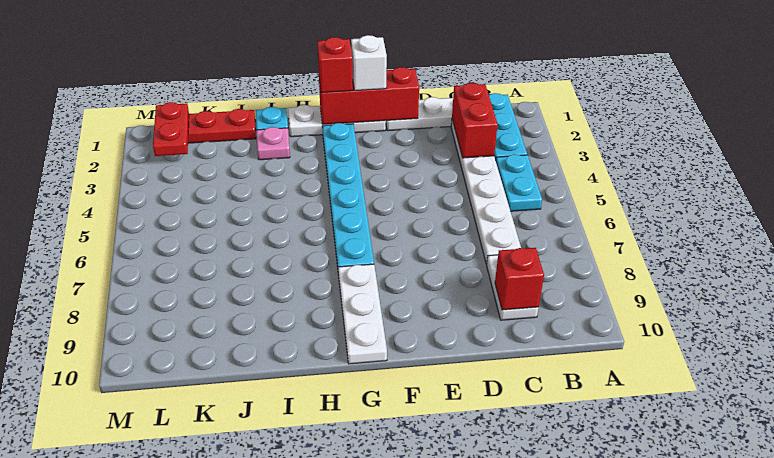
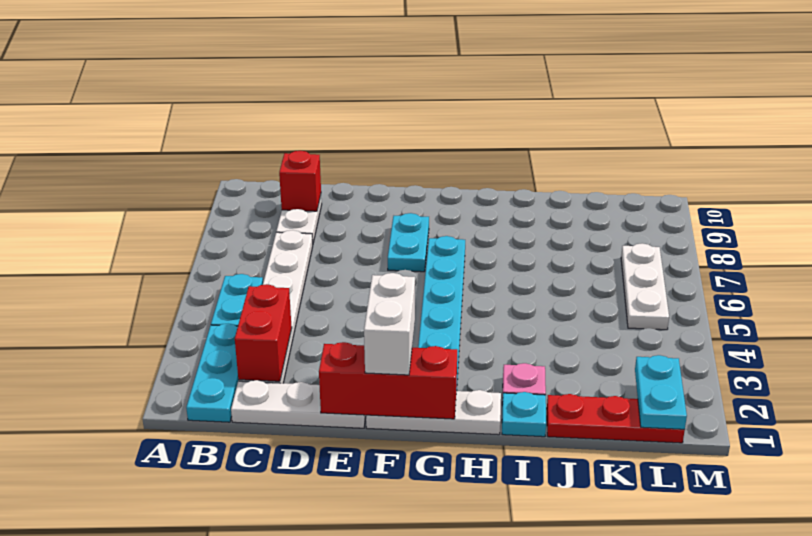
white brick F1 level 3 -> white brick F1:F2 level 3
none -> cyan plate F7:F8 level 1
red brick G1 level 3 -> none
white plate G8:G10 level 1 -> white plate L5:L7 level 1
red plate L1:L2 level 2 -> cyan plate L1:L2 level 2

